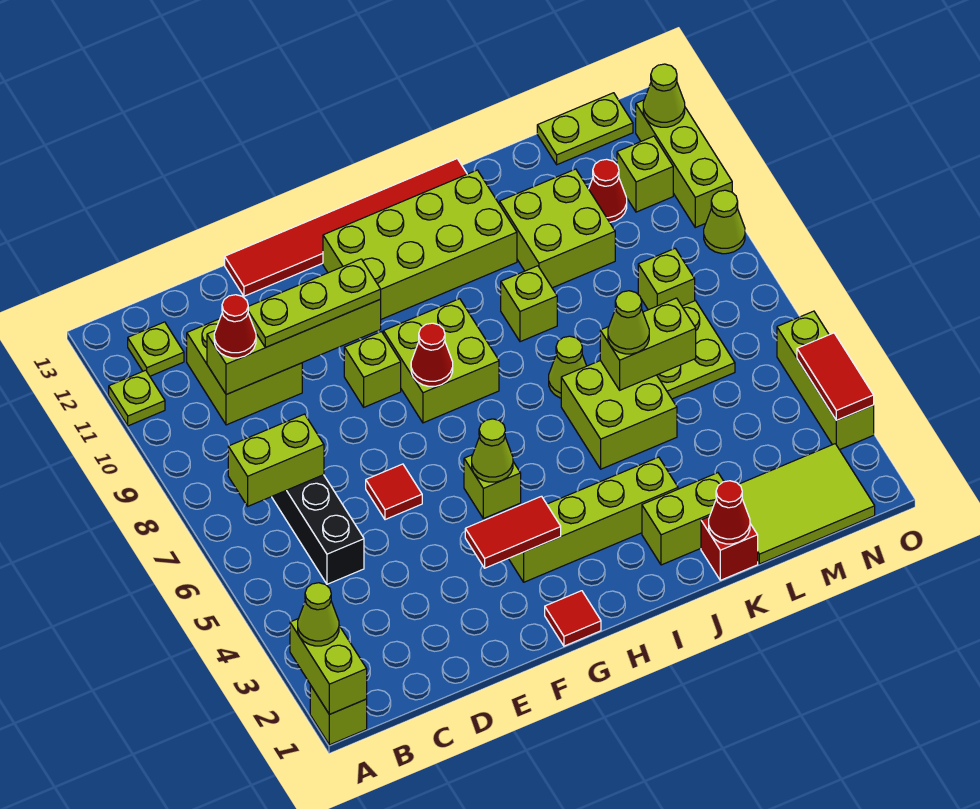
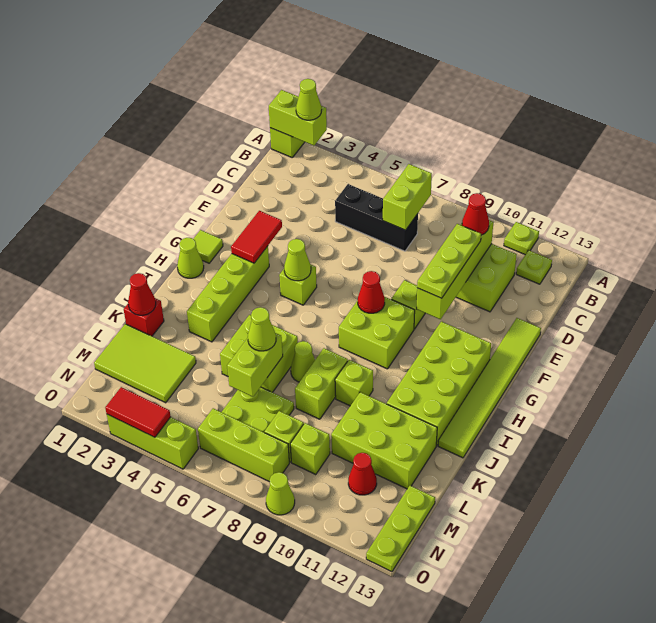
red tile E6 level 1 -> none
red tile E13:J13 level 1 -> lime tile E13:J13 level 1
red tile G1 level 1 -> lime tile G1 level 1
lime brick J2:K2 level 1 -> lime brick J8:K8 level 1
lime brick K10:L11 level 1 -> lime brick K10:L12 level 1
lime tile L1:N2 level 1 -> lime tile L1:M3 level 1
lime plate M13:N13 level 1 -> lime plate M13:O13 level 1
lime brick N11 level 1 -> lime brick M9 level 1
lime brick O10:O12 level 1 -> lime brick N6:N8 level 1
lime cone O12 level 2 -> lime cone H1 level 1

